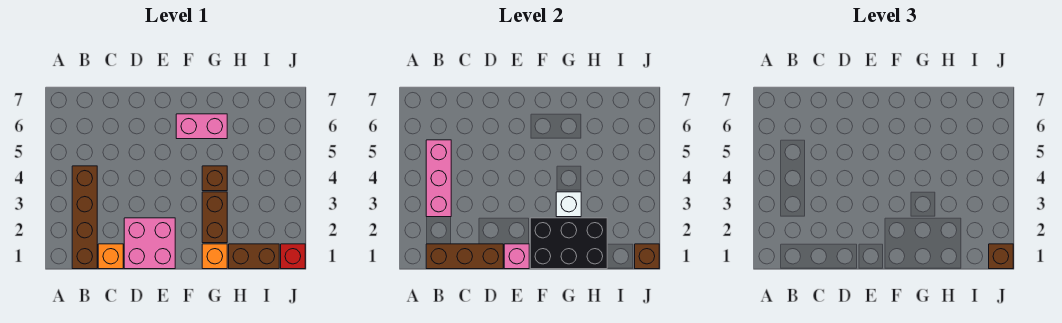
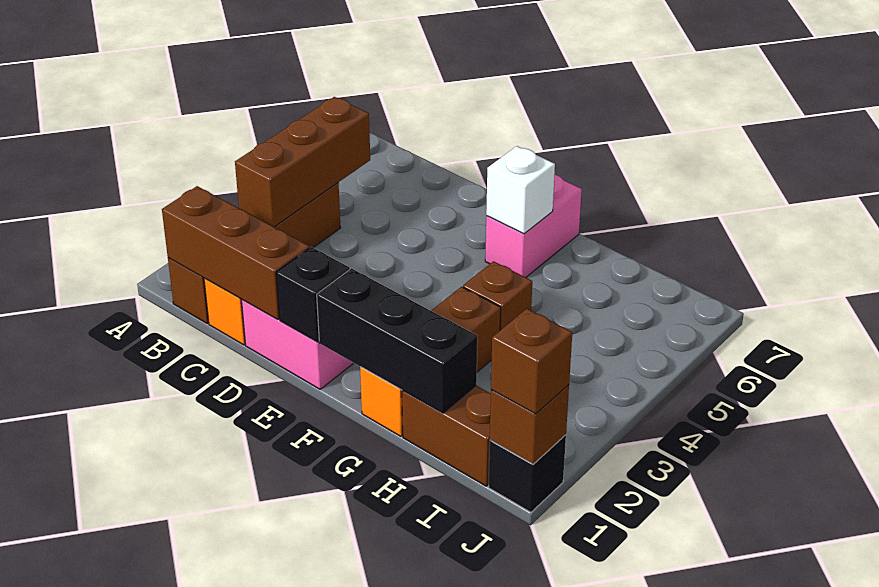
pink brick B3:B5 level 2 -> brown brick B3:B5 level 2
pink brick E1 level 2 -> black brick E1 level 2
black brick F1:H2 level 2 -> black brick F1:H1 level 2
pink brick F6:G6 level 1 -> pink brick F6:F7 level 1
white brick G3 level 2 -> white brick F6 level 2
red brick J1 level 1 -> black brick J1 level 1

